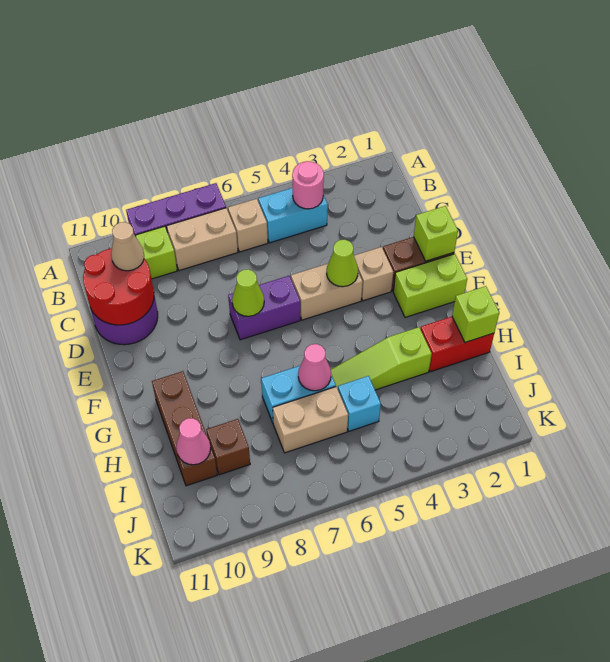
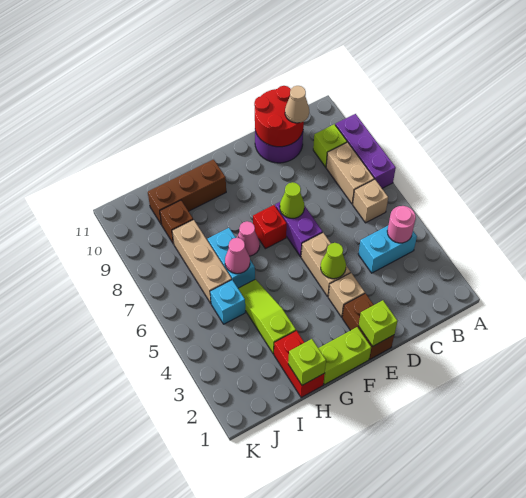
cyan brick B4:B5 level 1 -> cyan brick B4:C4 level 1
lime brick F1:F2 level 1 -> lime brick F1:G1 level 1
none -> red brick F7 level 1
tan brick I6:I7 level 1 -> tan brick I6:I8 level 1
pink cone I10 level 2 -> pink cone G7 level 1

